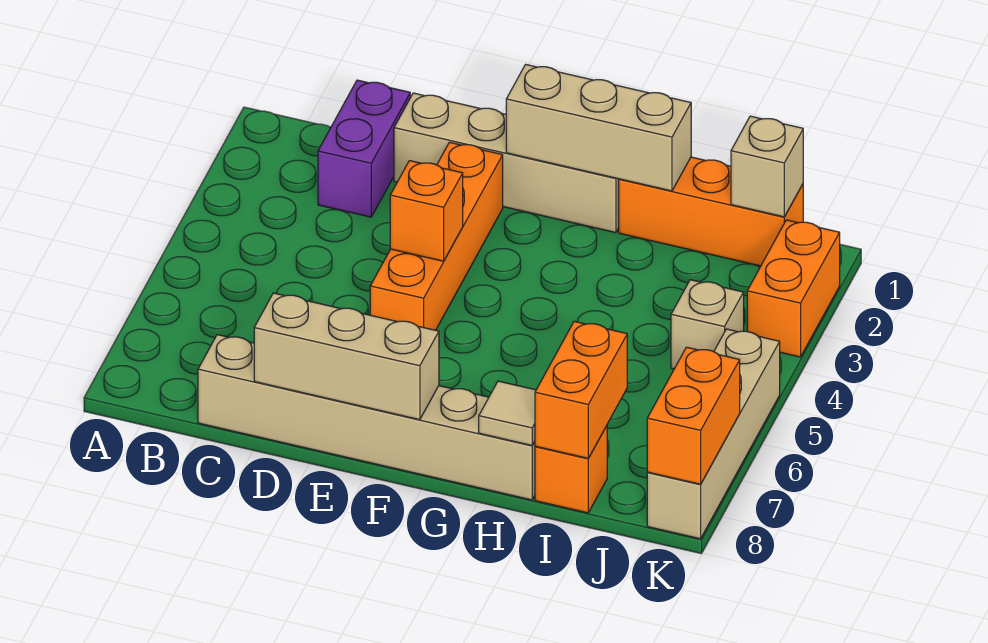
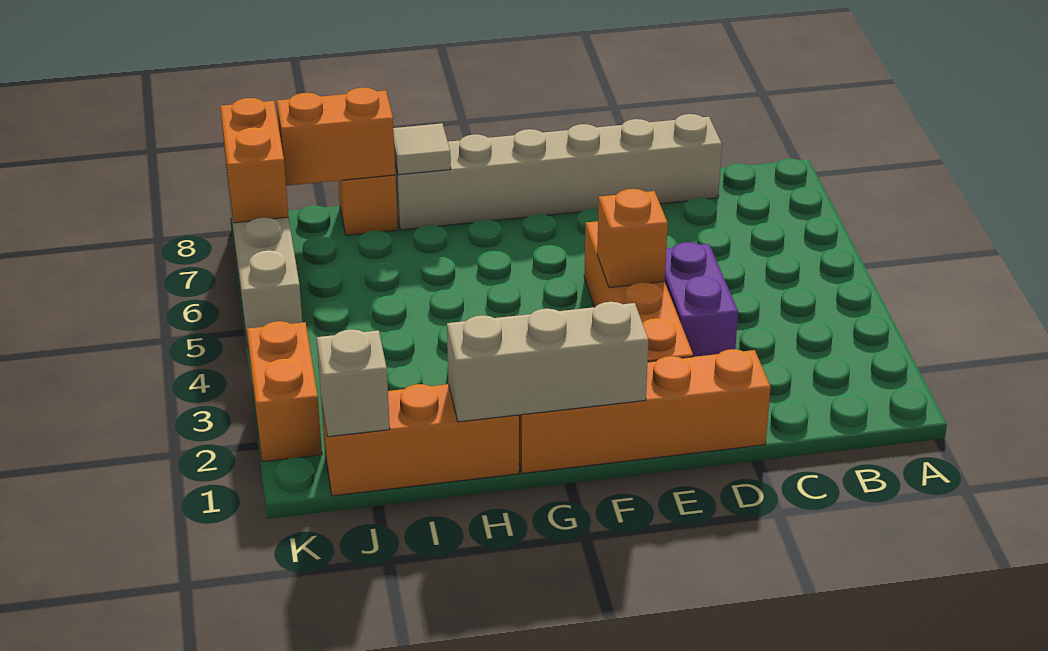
purple brick C1:C2 level 1 -> purple brick D3:D4 level 1
tan brick D1:G1 level 1 -> orange brick D1:G1 level 1
tan brick D8:F8 level 2 -> none
orange brick I7:I8 level 2 -> orange brick I8:J8 level 2
tan brick J4 level 1 -> none

